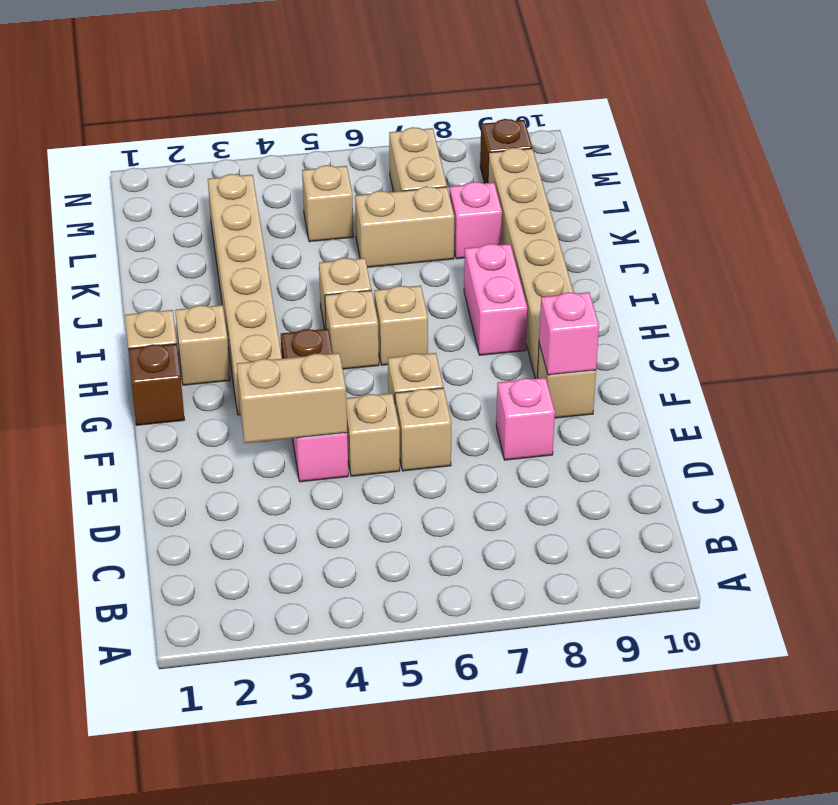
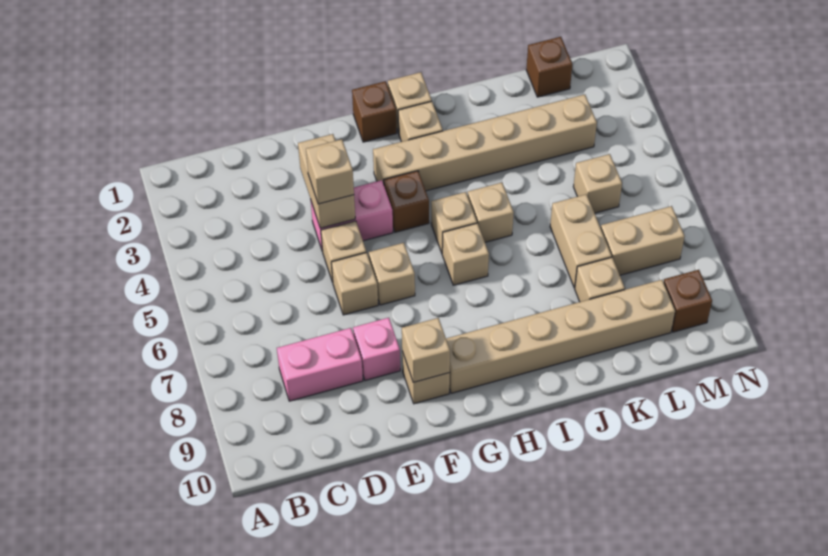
none -> tan brick E4 level 3
pink brick F9 level 2 -> tan brick F9 level 2
pink brick H8:I8 level 1 -> pink brick C8:D8 level 1
pink brick K8 level 1 -> tan brick K8 level 1
none -> brown brick L1 level 1

